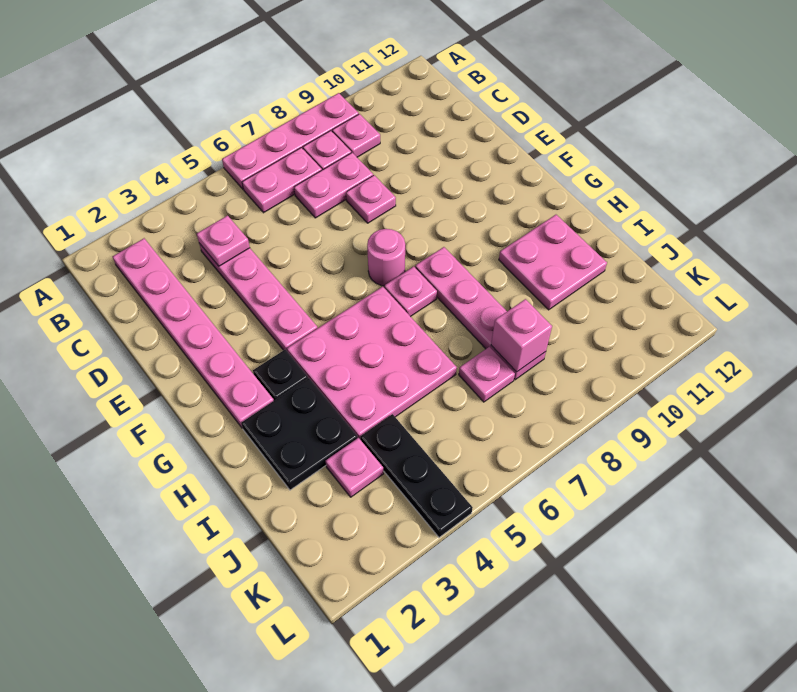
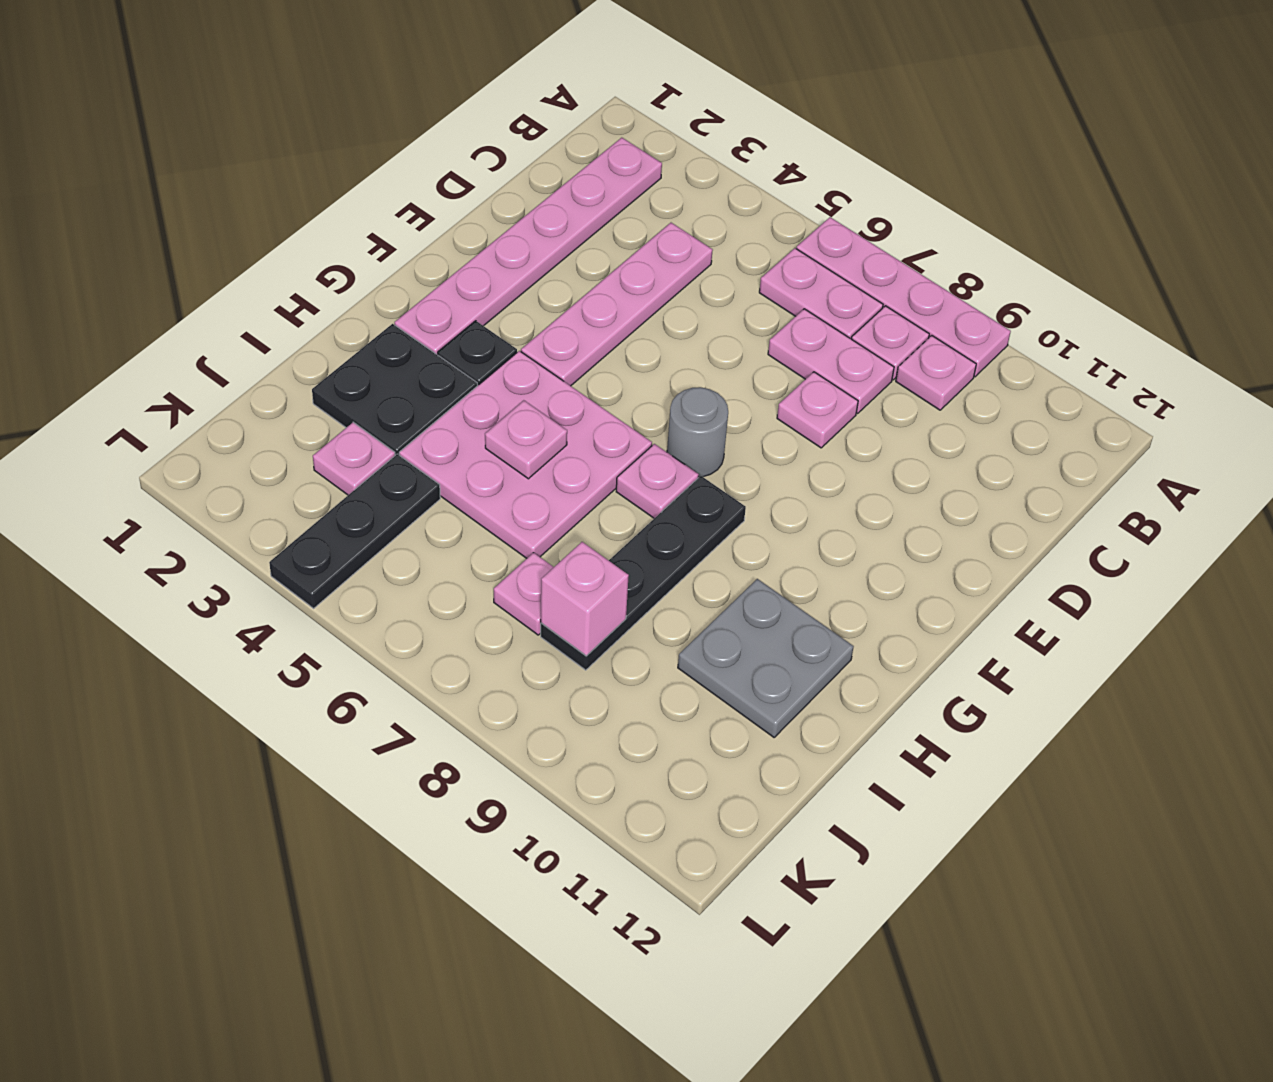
pink plate C4 level 2 -> pink plate H5 level 2
pink round brick F7 level 1 -> grey round brick F7 level 1
pink plate G8:J8 level 1 -> black plate G8:J8 level 1
pink plate H10:I11 level 1 -> grey plate H10:I11 level 1

